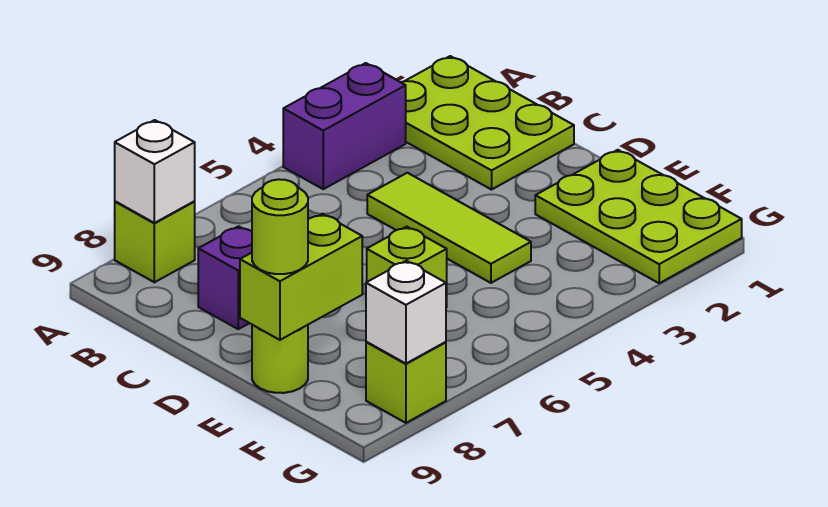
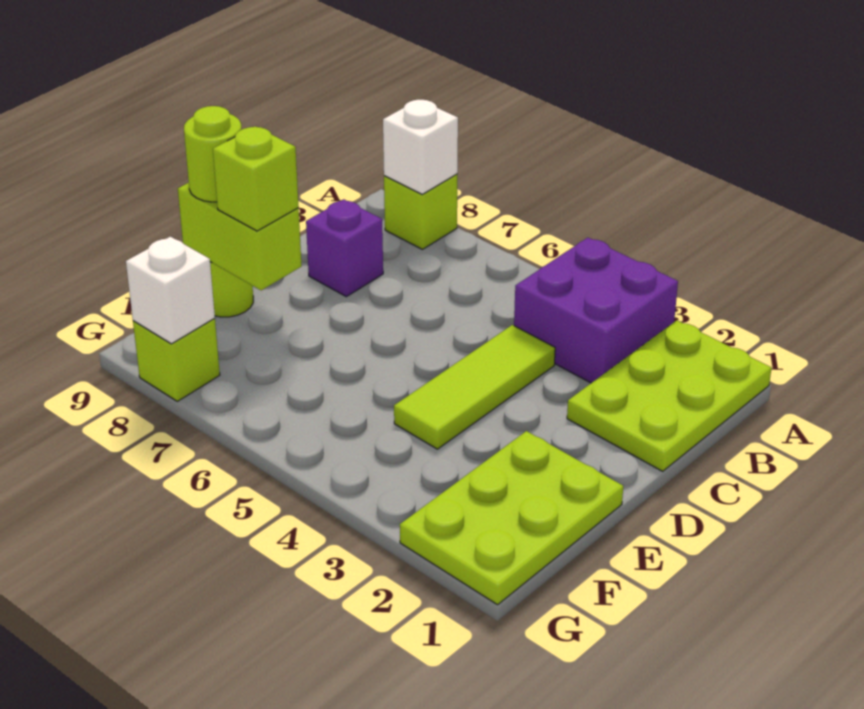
purple brick A3:A4 level 1 -> purple brick A3:B4 level 1
lime brick E6 level 1 -> lime brick E8 level 3

